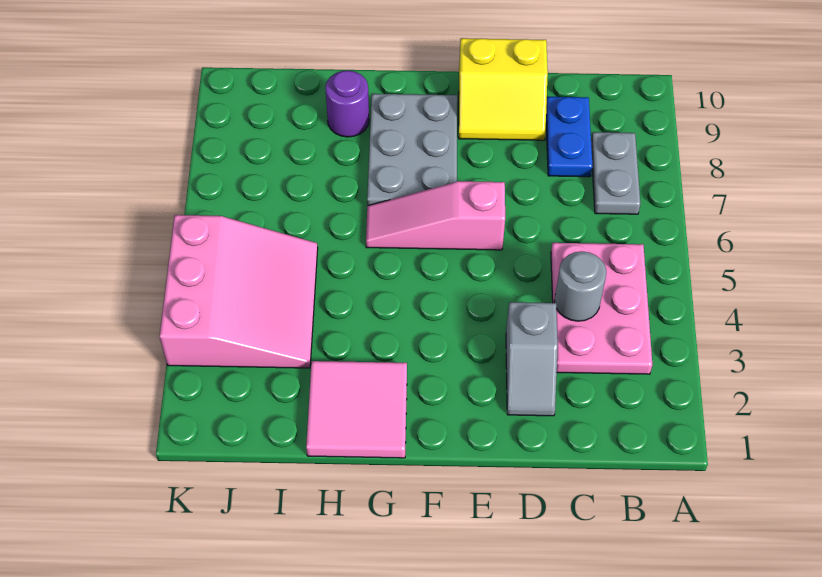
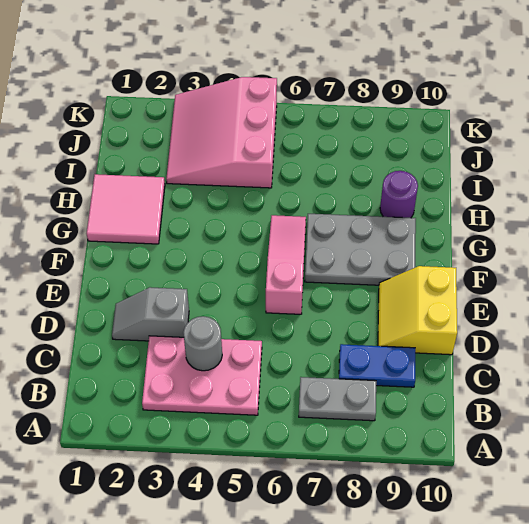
pink slope I3:K5 level 1 top K -> pink slope I3:K5 level 1 top 5

